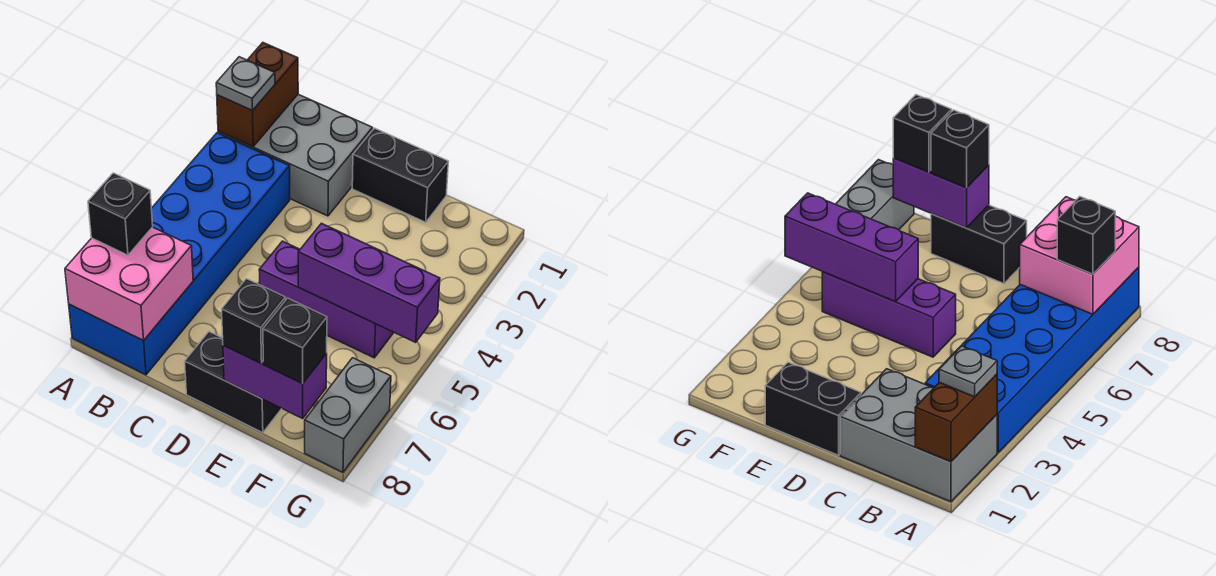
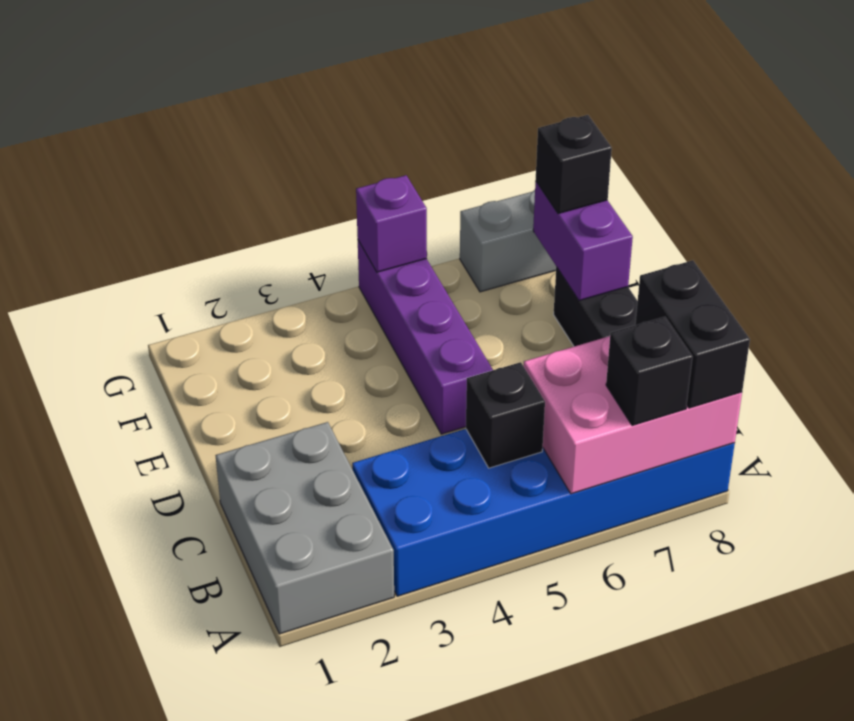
brown brick A1:A2 level 2 -> none
grey plate A2 level 3 -> none
pink brick A7:B8 level 2 -> pink brick A6:B8 level 2
black brick D1:E1 level 1 -> black brick A8:B8 level 3
purple brick D5:F5 level 1 -> purple brick D5:G5 level 1
purple brick E5:G5 level 2 -> purple brick G5 level 2
black brick E8 level 3 -> black brick B5 level 2

